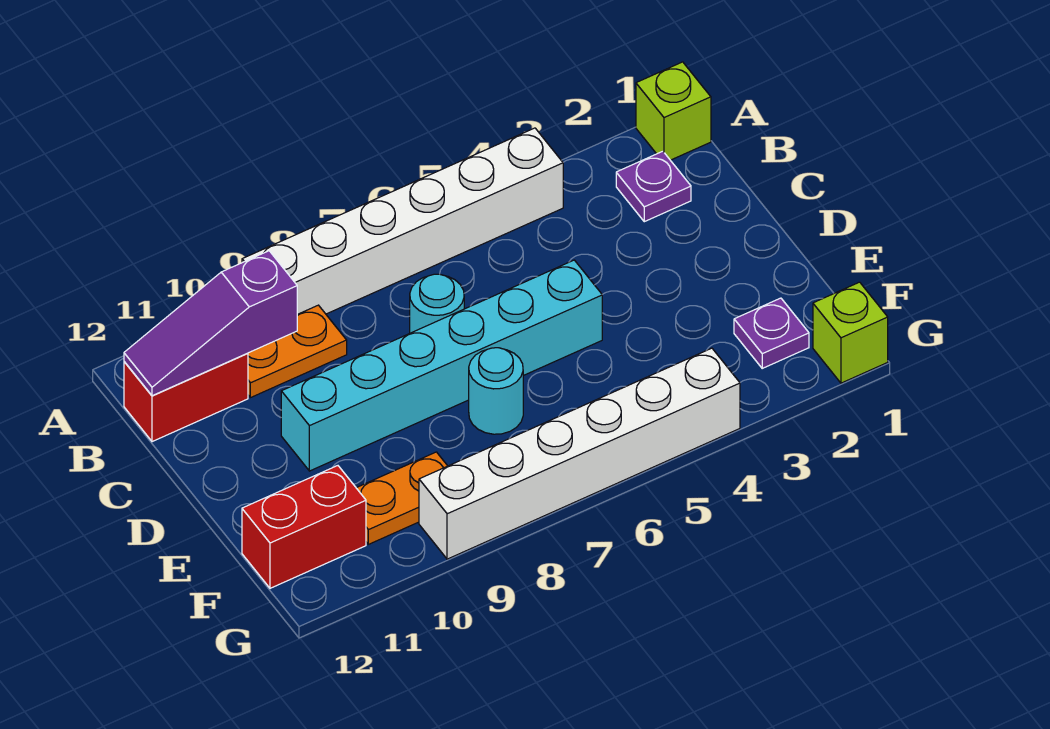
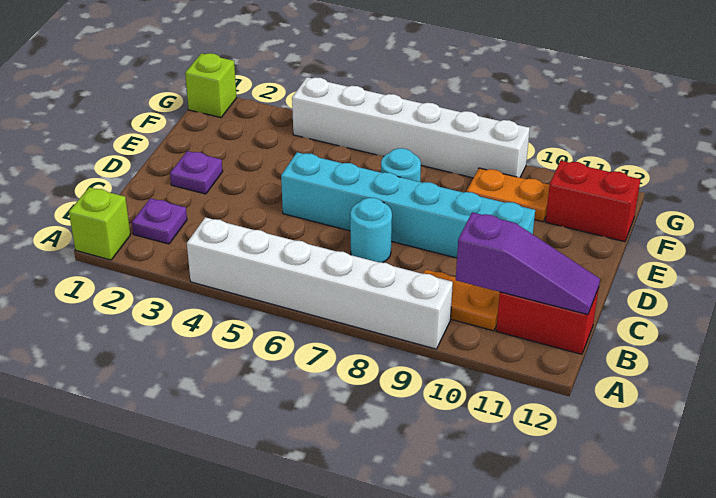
purple plate F2 level 1 -> purple plate D2 level 1

